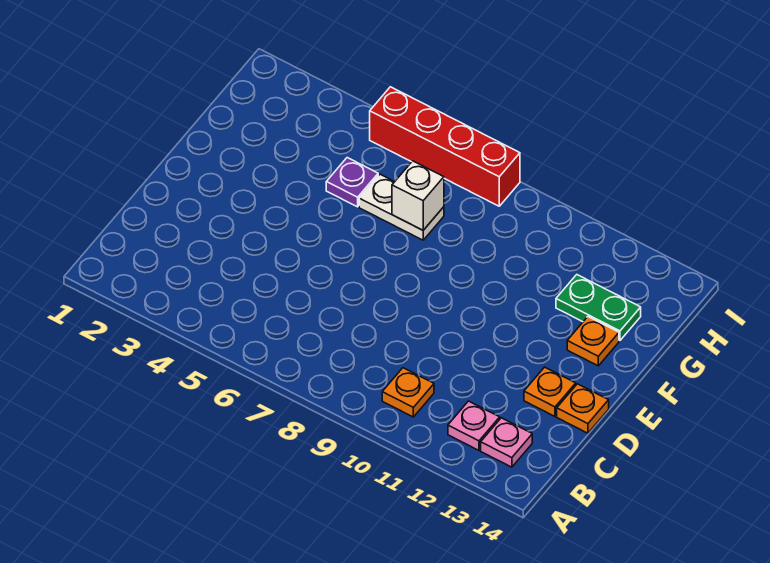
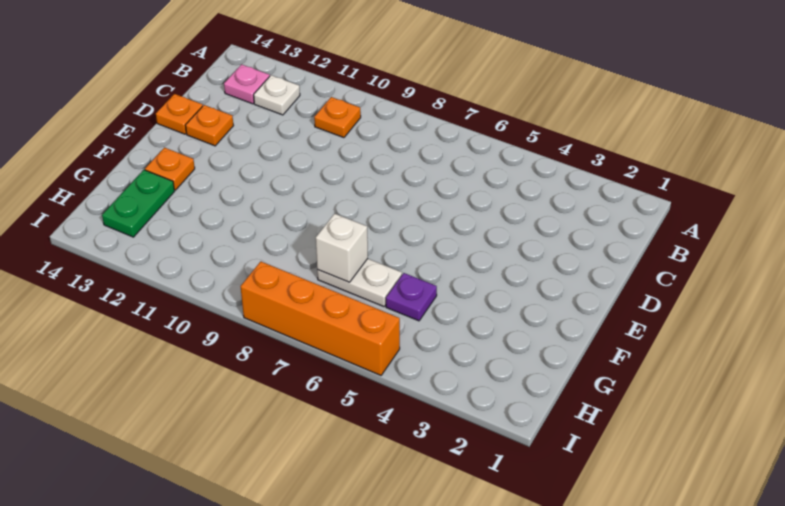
pink plate B12 level 1 -> white plate B12 level 1
green plate G12:G13 level 1 -> green plate G13:H13 level 1
red brick I5:I8 level 1 -> orange brick I5:I8 level 1

